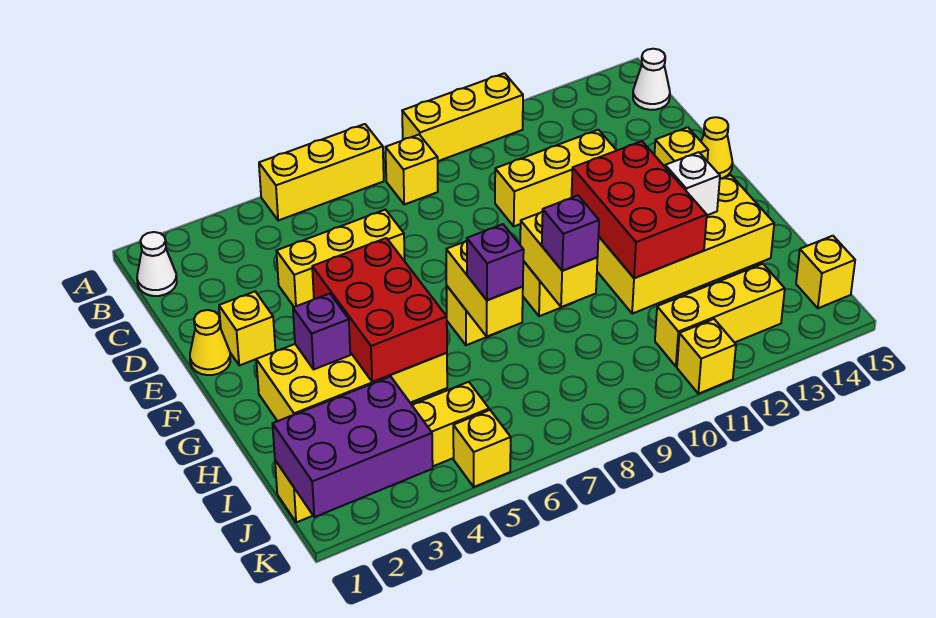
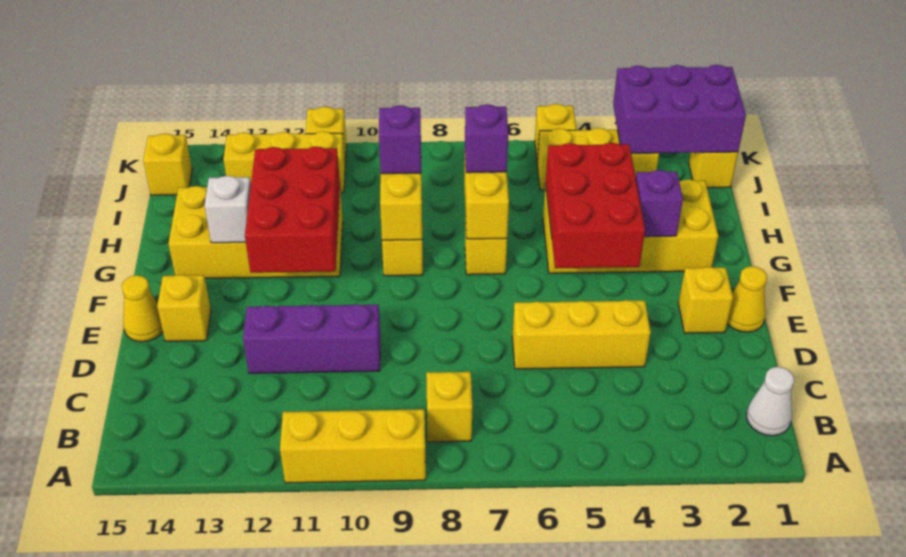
yellow brick A5:A7 level 1 -> none
white cone B15 level 1 -> none
yellow brick D10:D12 level 1 -> purple brick D10:D12 level 1

